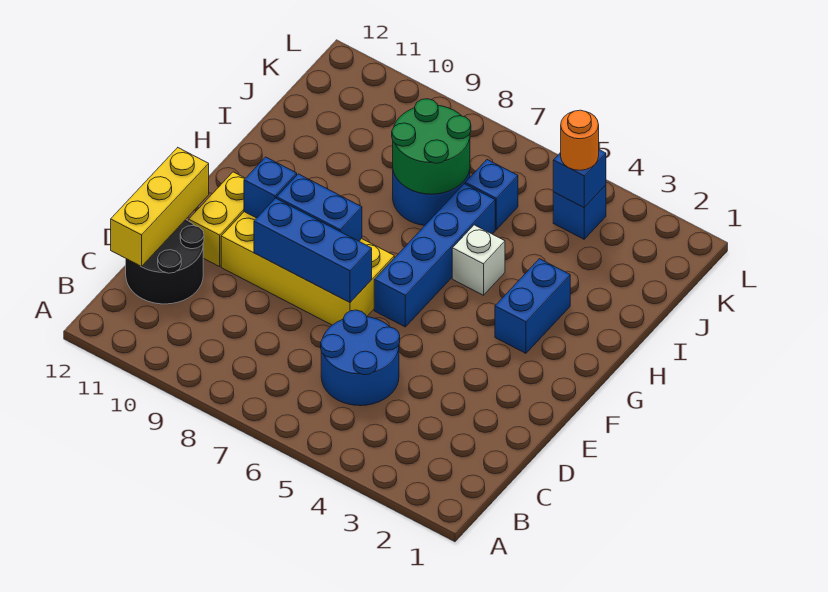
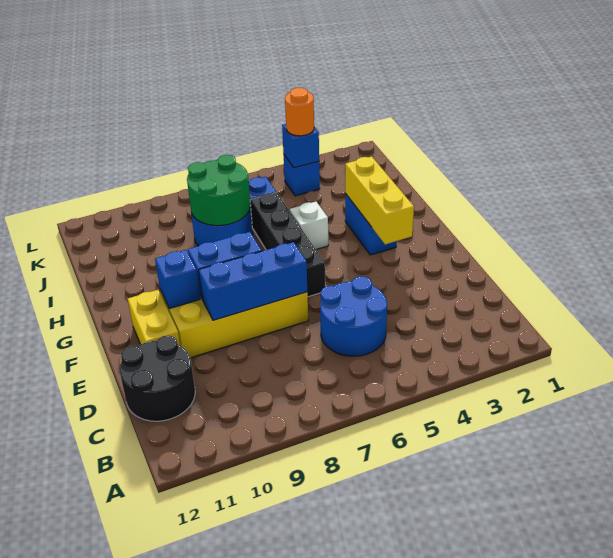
yellow brick C12:E12 level 2 -> yellow brick F3:H3 level 2
blue brick F6:I6 level 1 -> black brick F6:I6 level 1

